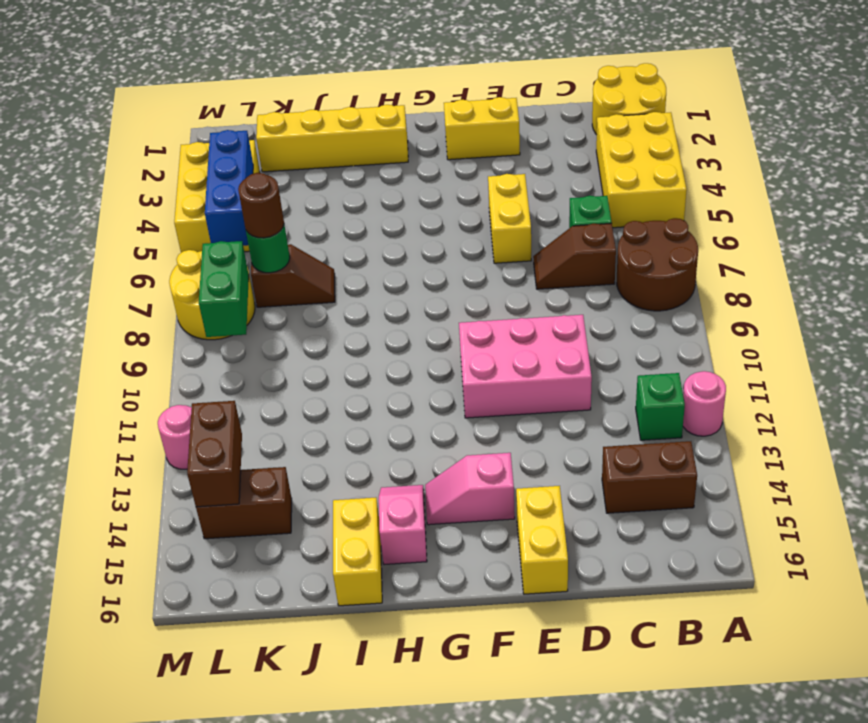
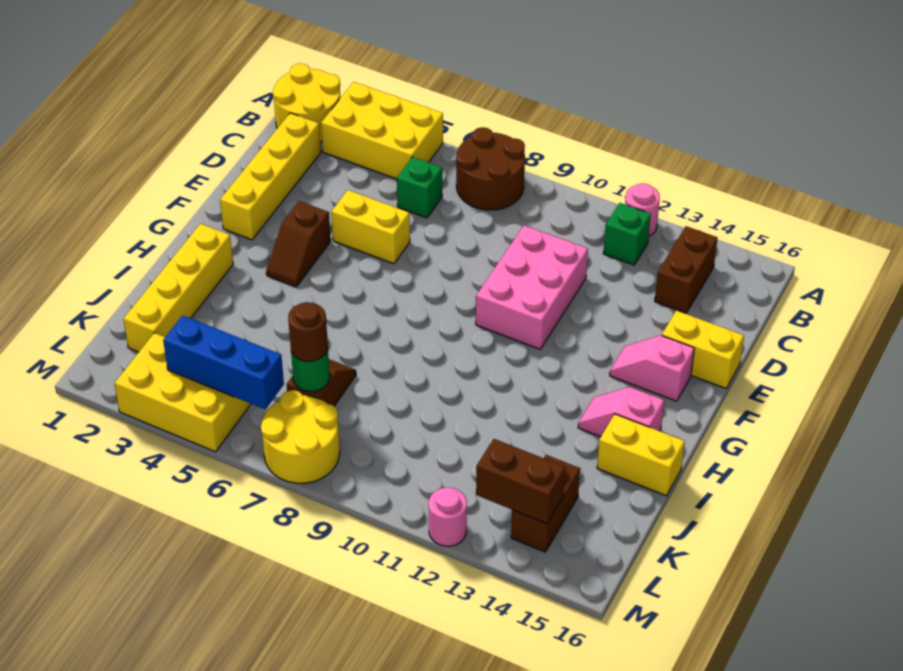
brown slope C7:D7 level 1 top C -> brown slope F4:G4 level 1 top F
yellow brick E2:F2 level 1 -> yellow brick C2:F2 level 1
pink slope F14:G14 level 1 top F -> pink slope F14:F15 level 1 top 15
green brick L8:L9 level 2 -> none

